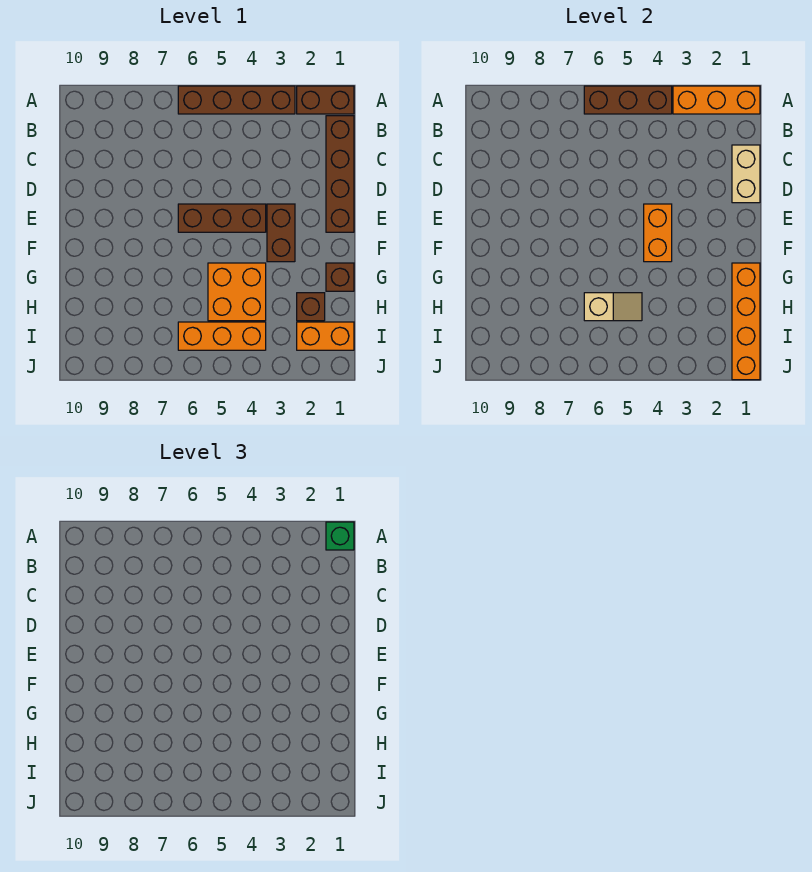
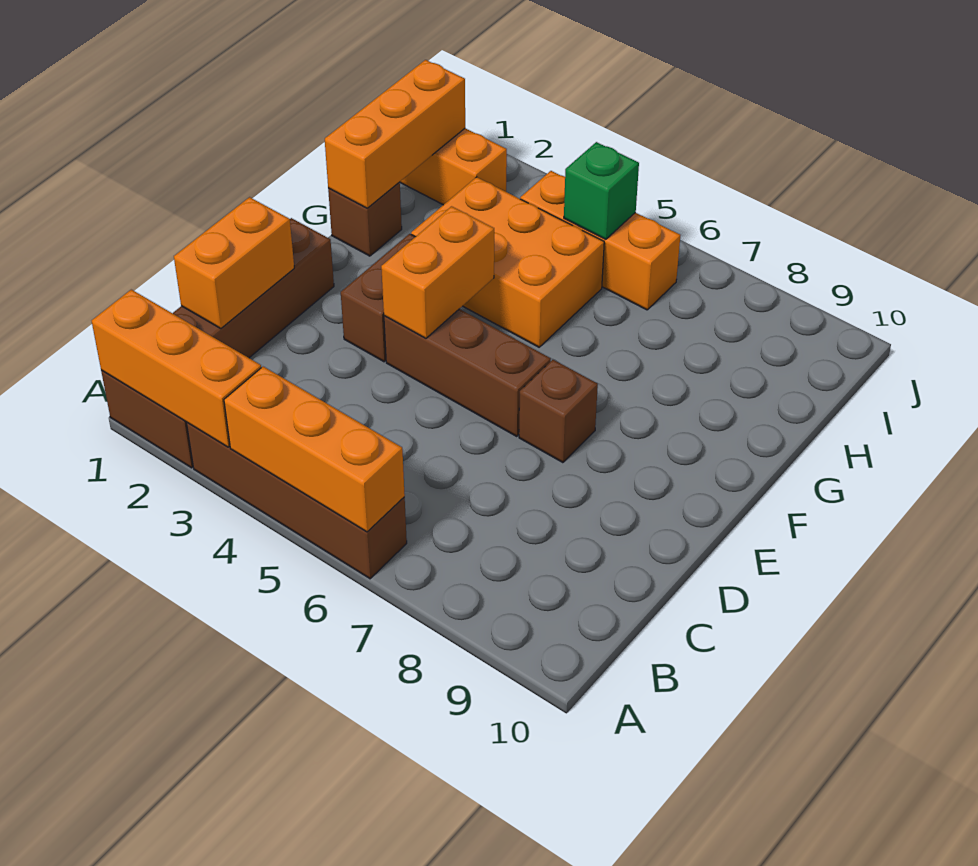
green brick A1 level 3 -> green brick I5 level 2
brown brick A4:A6 level 2 -> orange brick A4:A6 level 2
tan brick C1:D1 level 2 -> orange brick C1:D1 level 2
orange brick G1:J1 level 2 -> orange brick G1:I1 level 2
orange brick G4:H5 level 1 -> orange brick G3:H5 level 1
brown brick H2 level 1 -> brown brick E7 level 1
tan slope H5:H6 level 2 top 6 -> none

